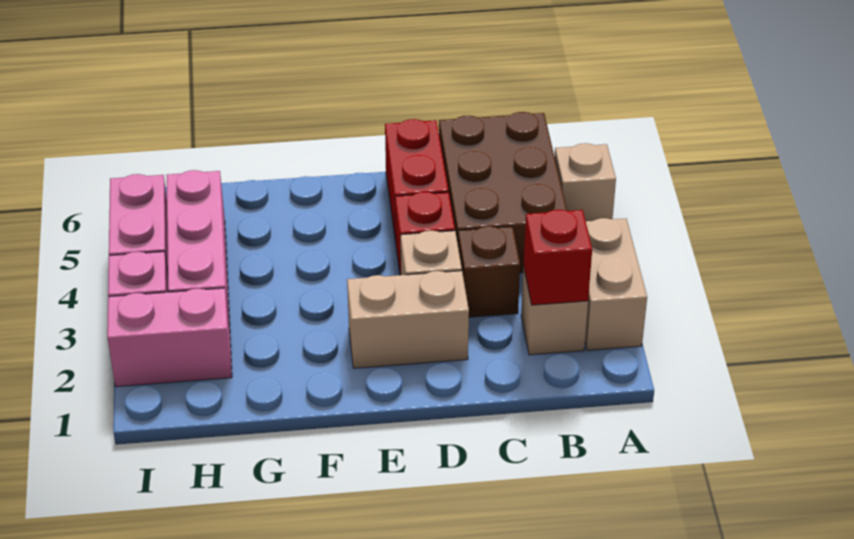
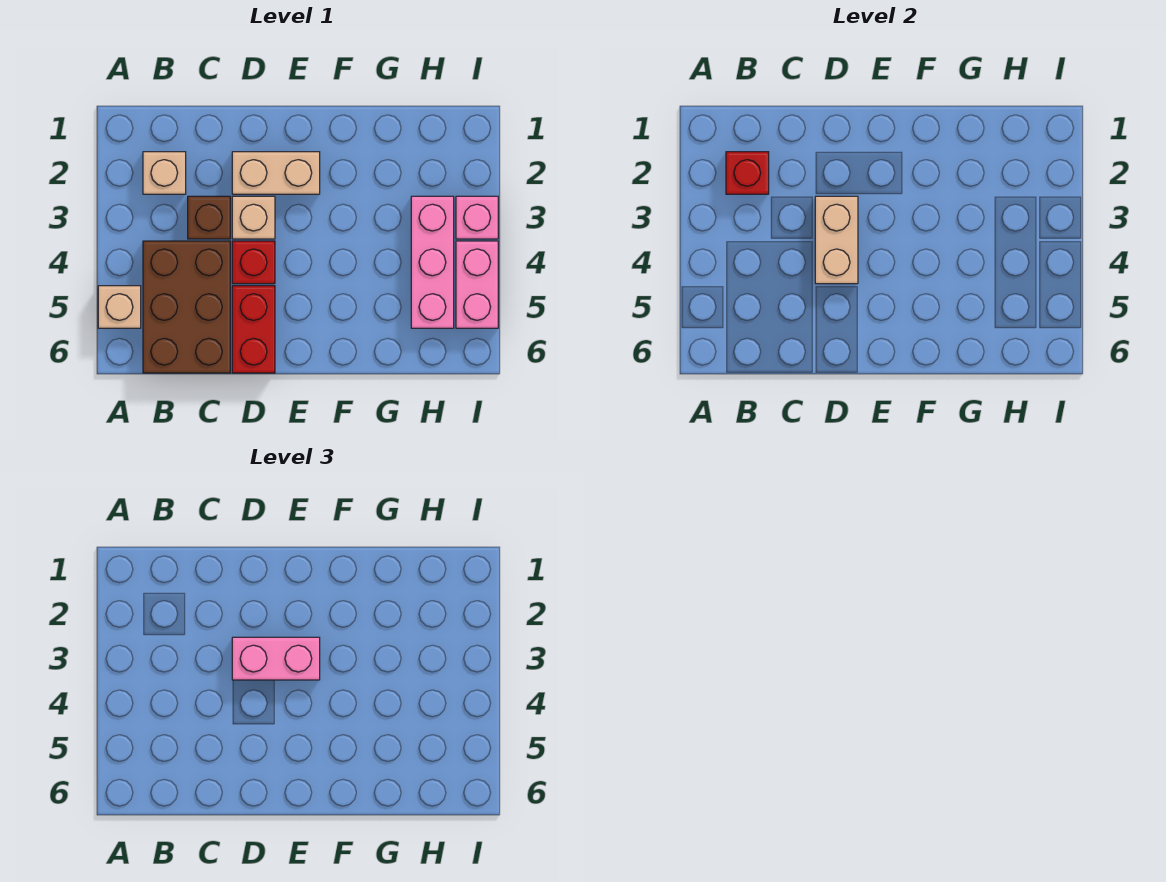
tan brick A2:A3 level 1 -> tan brick D3:D4 level 2
pink brick H2:I2 level 1 -> pink brick D3:E3 level 3

